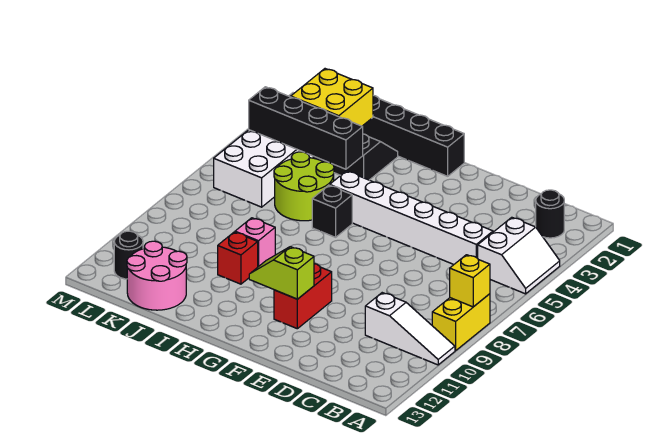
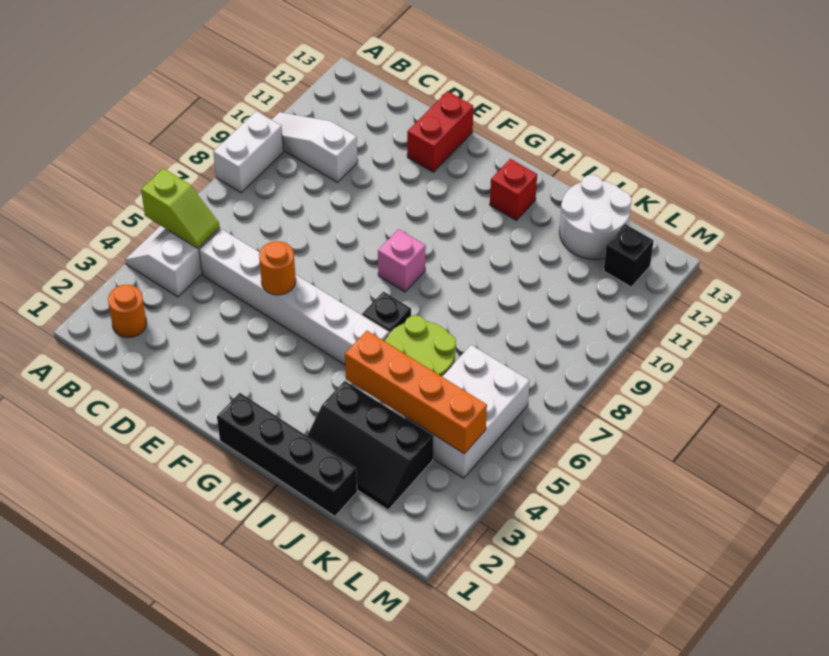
yellow brick A8:A9 level 1 -> white brick A8:A9 level 1
yellow brick A8 level 2 -> none
black round brick B2 level 1 -> orange round brick B2 level 1
none -> orange round brick E5 level 2
red brick F10:F11 level 1 -> red brick E12:E13 level 1
lime slope F11:G11 level 2 top F -> lime slope A5:B5 level 2 top A
black brick I4:L4 level 2 -> orange brick I4:L4 level 2
pink brick I9 level 1 -> pink brick G8 level 1
red brick I10 level 1 -> red brick H12 level 1
yellow brick J2:K3 level 2 -> none
pink round brick J12:K13 level 1 -> white round brick J12:K13 level 1
black round brick L12 level 1 -> black brick L12 level 1

